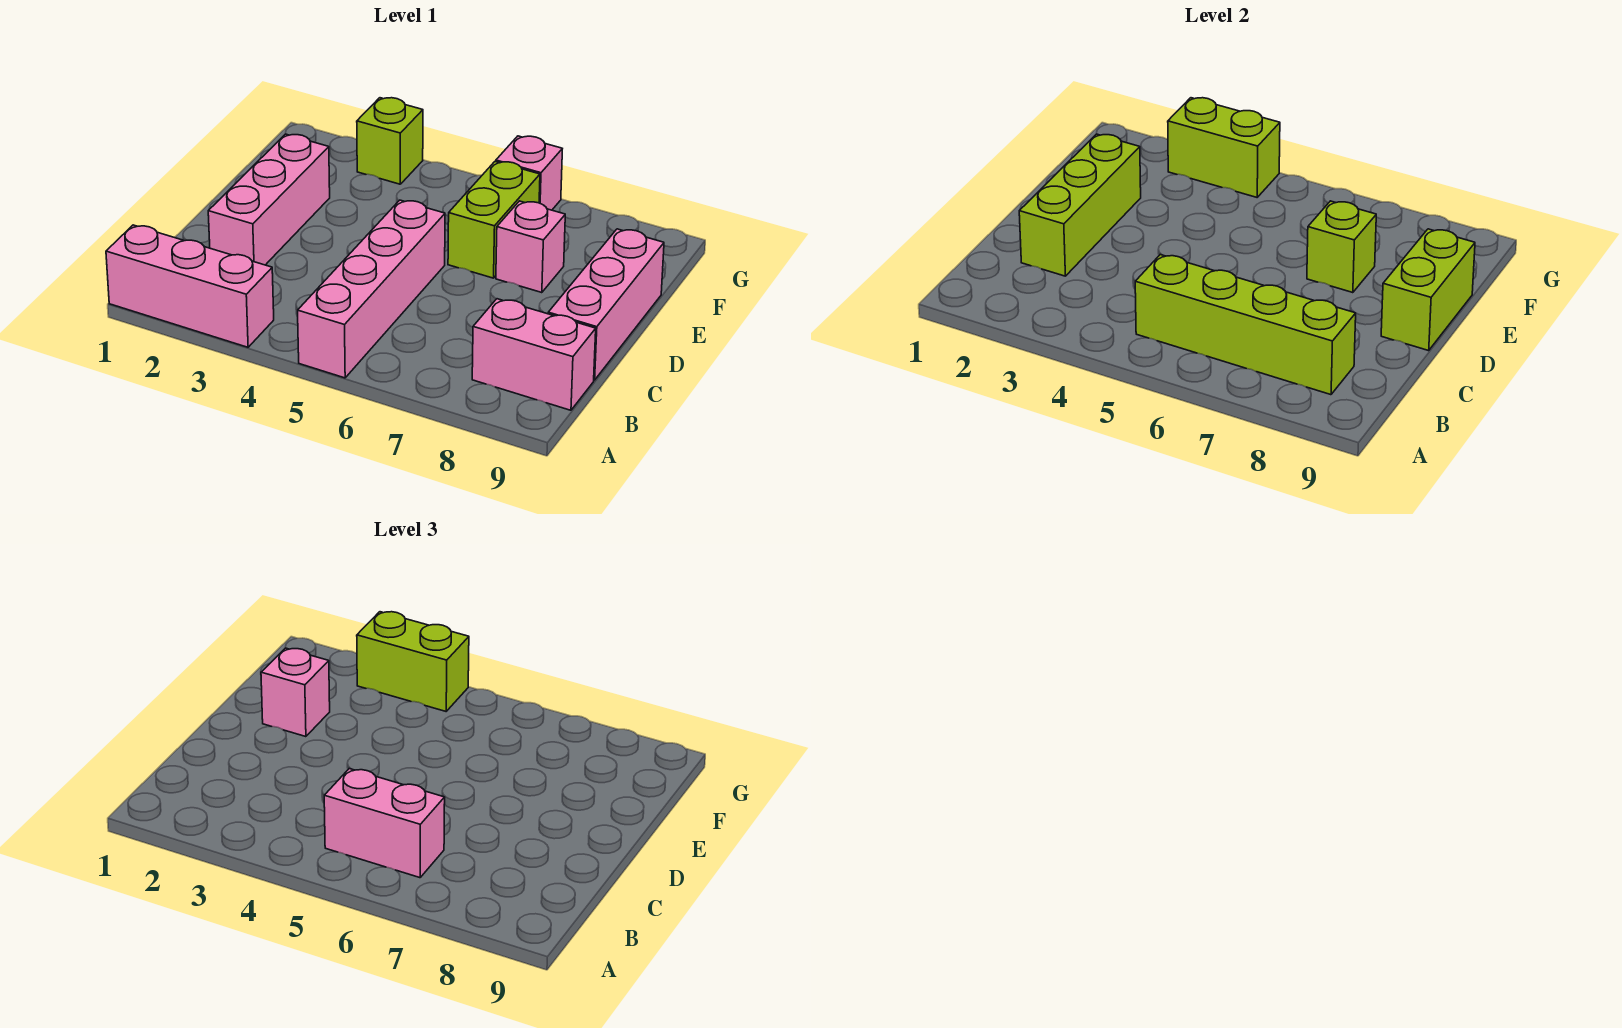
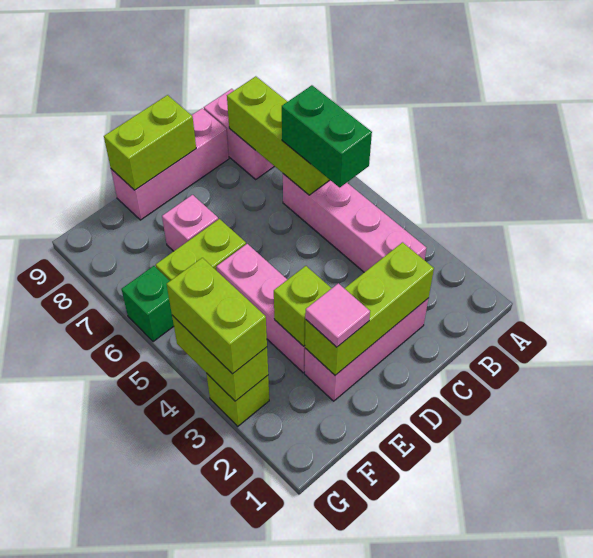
pink brick A1:A3 level 1 -> pink brick E3:E5 level 1
pink brick A5:D5 level 1 -> pink brick B3:B6 level 1
lime brick B5:B8 level 2 -> lime brick B6:B8 level 2
pink brick B5:B6 level 3 -> green brick B5:B6 level 3
pink brick E2 level 3 -> pink tile E2 level 3
lime brick E7 level 2 -> lime brick E3 level 2
pink brick G6 level 1 -> green brick G6 level 1

